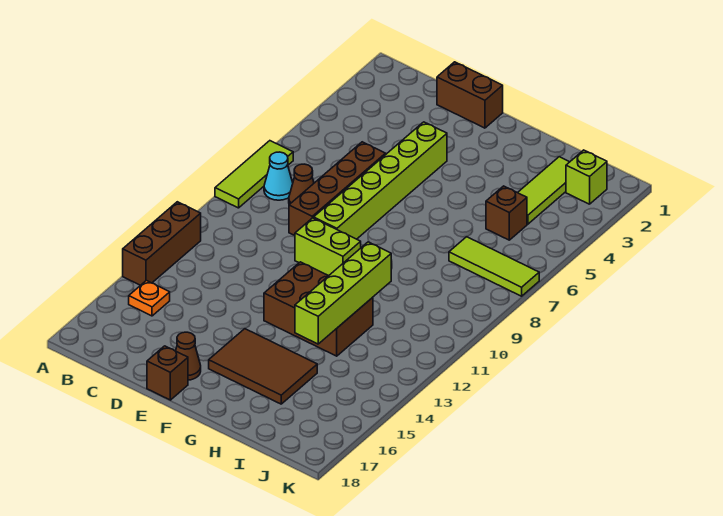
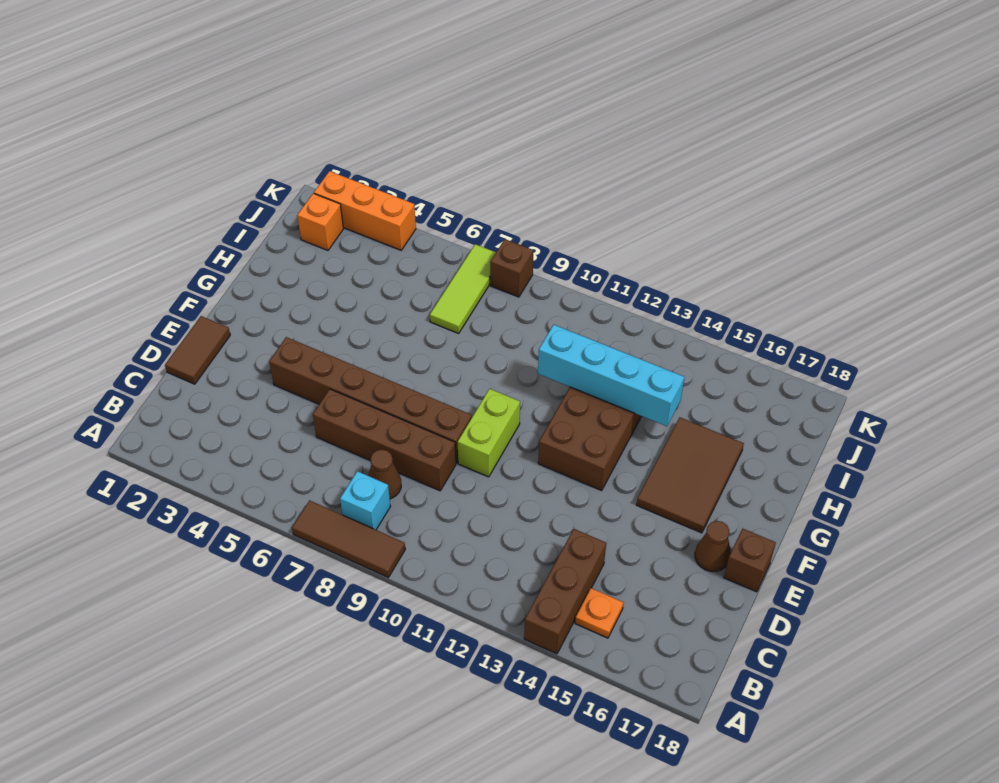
lime tile A7:A9 level 1 -> brown tile A7:A9 level 1
brown brick A12:A14 level 1 -> brown brick A14:C14 level 1
cyan cone B8 level 1 -> cyan brick B8 level 1
brown brick D1:E1 level 1 -> brown tile D1:E1 level 1
lime brick E4:E9 level 1 -> brown brick E4:E9 level 1
lime brick H11:H14 level 2 -> cyan brick H11:H14 level 2
lime tile I2:I4 level 1 -> none
brown brick I5 level 1 -> brown brick K8 level 1
lime brick J2 level 1 -> orange brick J2 level 1
none -> orange brick K2:K4 level 1

